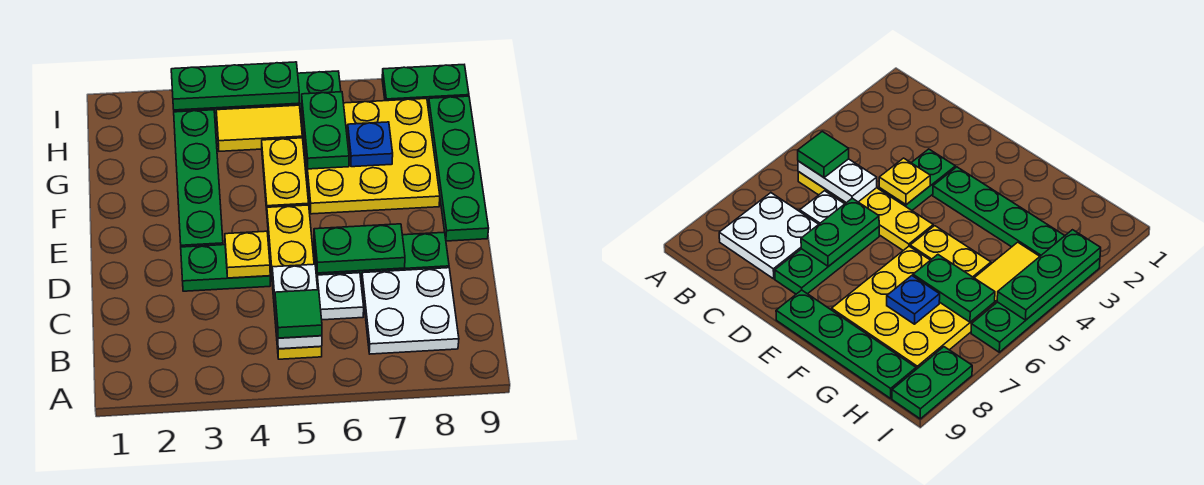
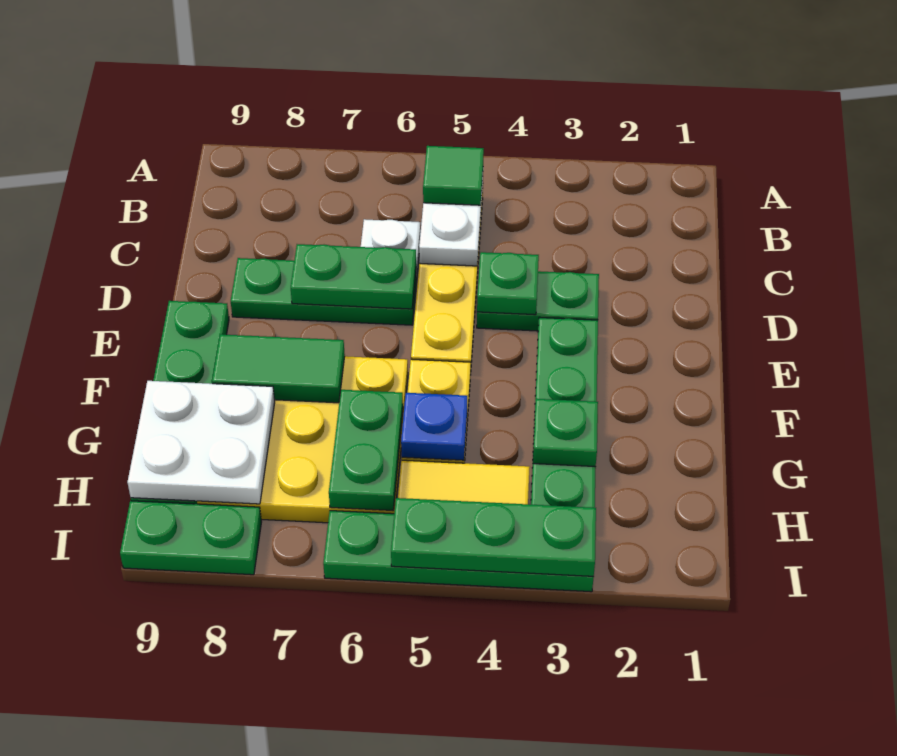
white plate B7:C8 level 1 -> white plate G8:H9 level 2
yellow plate D4 level 2 -> green plate D4 level 2
none -> green tile F7:F8 level 2
none -> green plate G3 level 2
blue plate G7 level 2 -> blue plate G5 level 2

